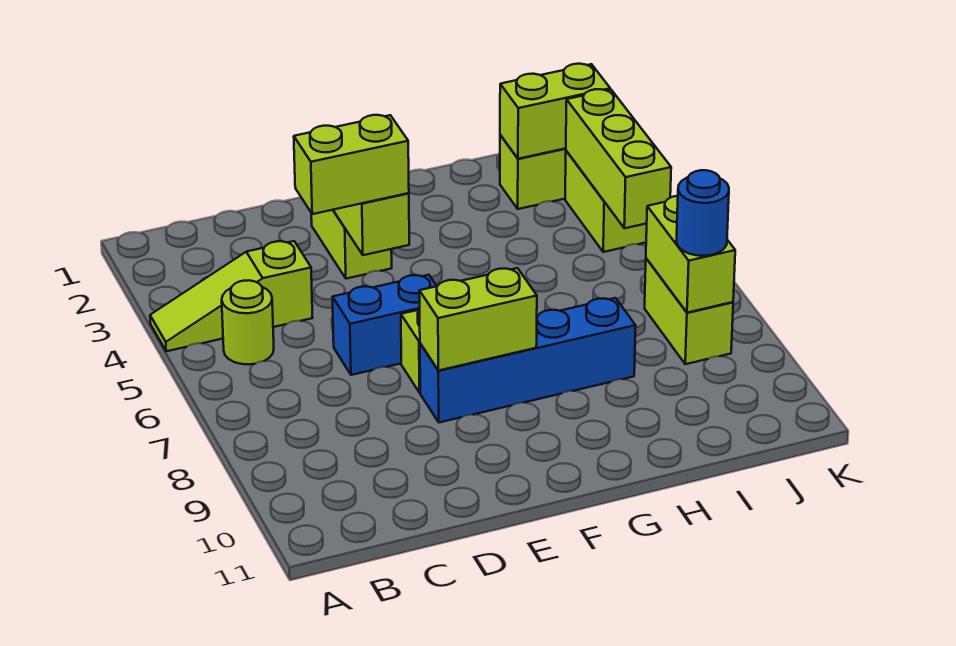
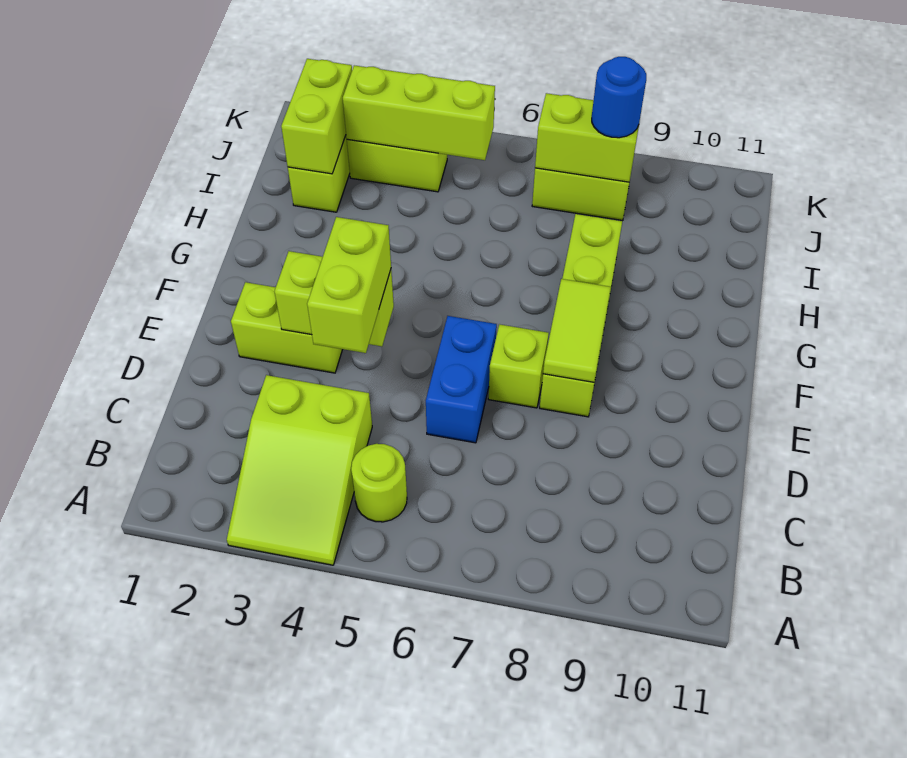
lime slope A4:C4 level 1 top C -> lime slope A3:C4 level 1 top C
blue brick E8:H8 level 1 -> lime brick E8:H8 level 1
lime brick E8:F8 level 2 -> lime tile E8:F8 level 2

